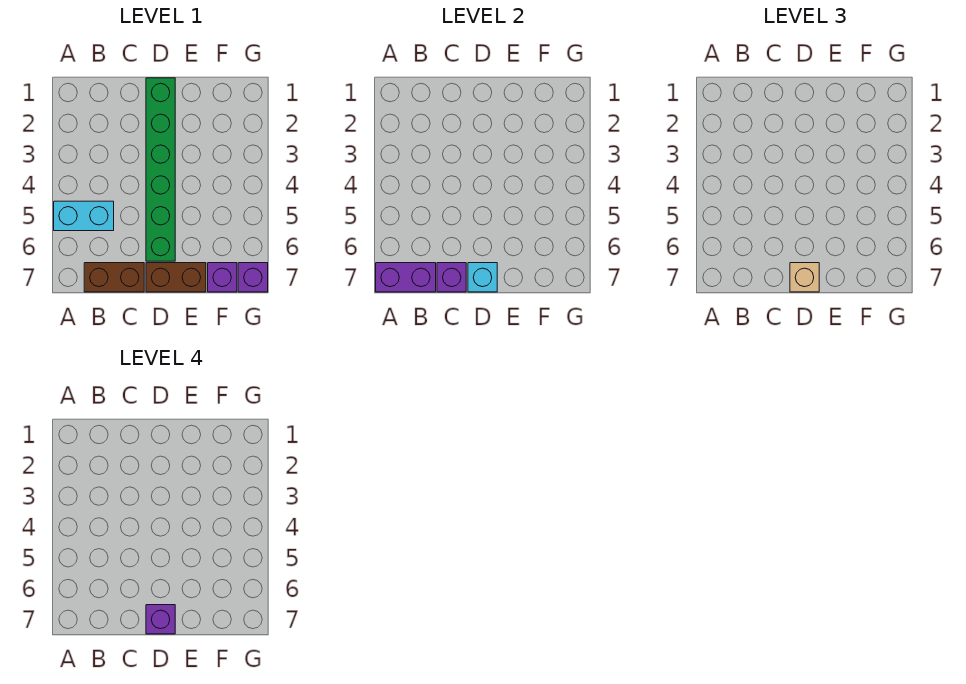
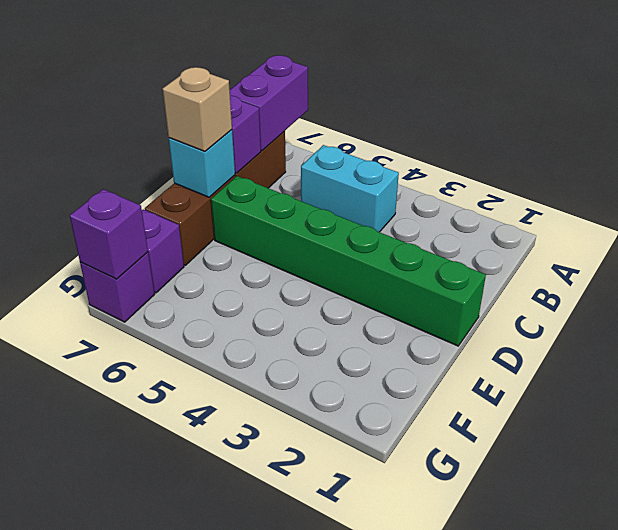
cyan brick A5:B5 level 1 -> cyan brick B4:B5 level 1
purple brick D7 level 4 -> purple brick G7 level 2

